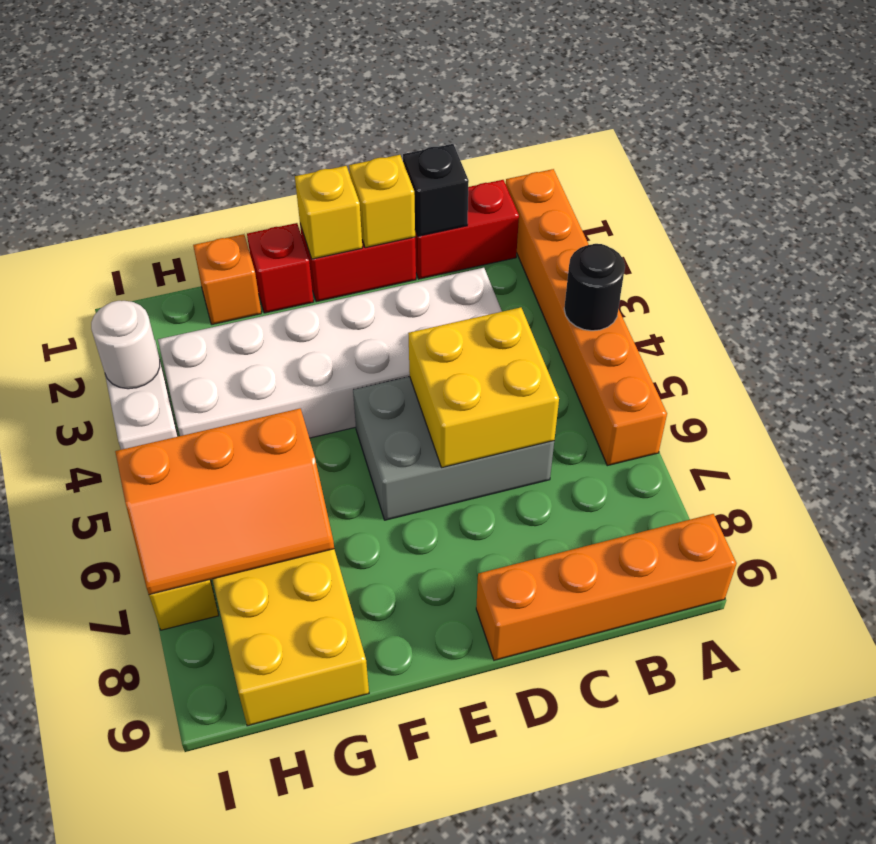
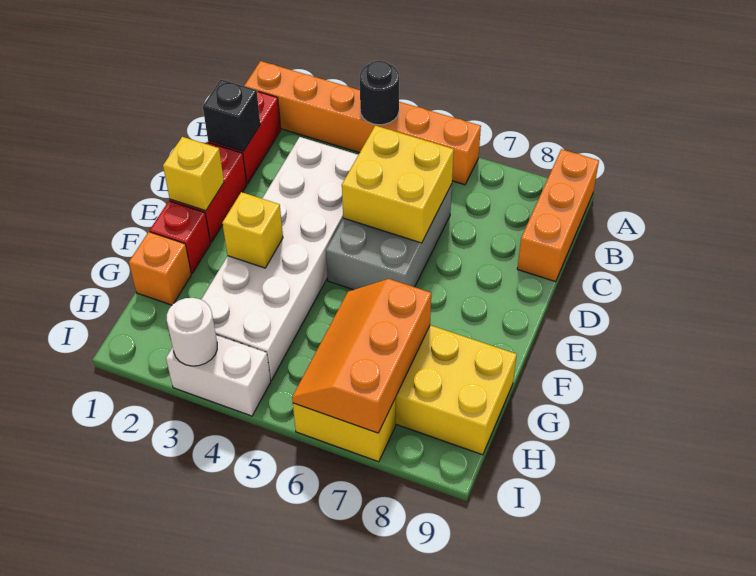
orange brick A9:D9 level 1 -> orange brick A9:C9 level 1
yellow brick D1 level 2 -> yellow brick F3 level 2
orange slope G6:I7 level 2 top 6 -> orange slope G6:I7 level 2 top 7

